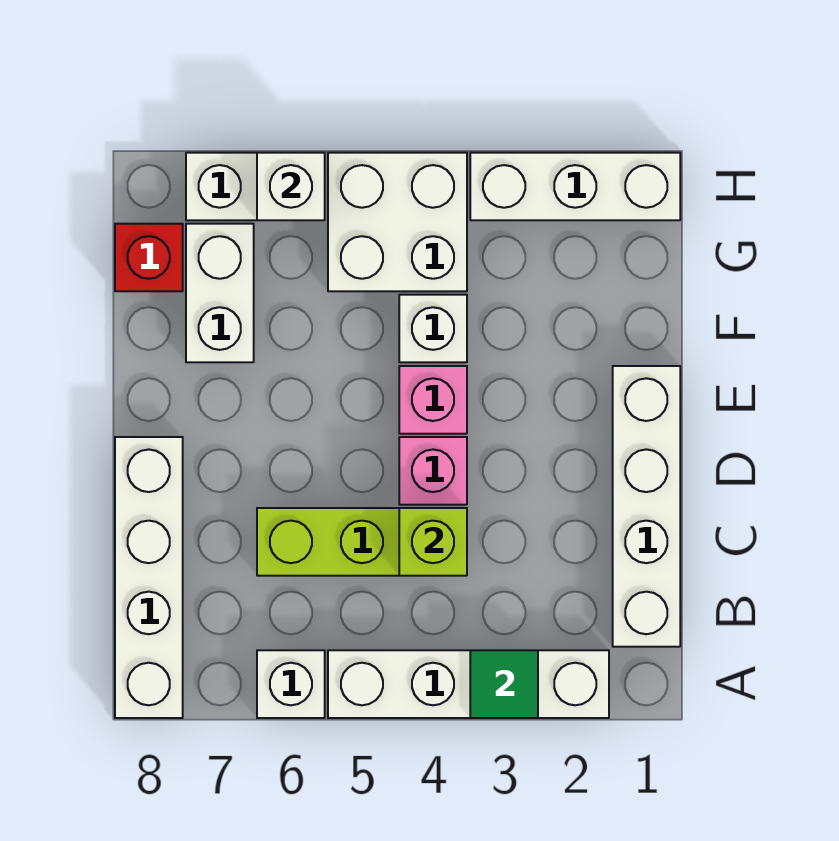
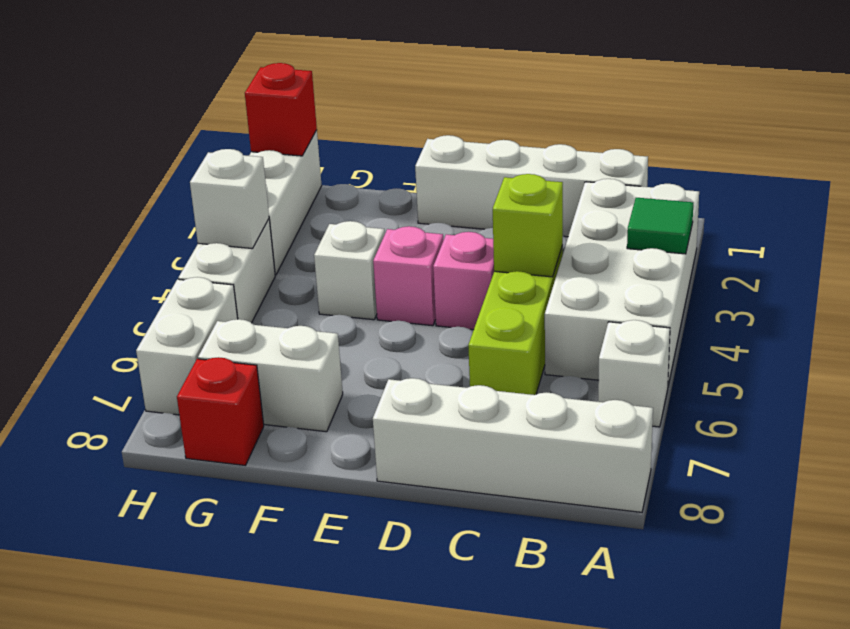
white brick A2:A5 level 1 -> white brick A2:B5 level 1
white brick G4:H5 level 1 -> white brick H4:H5 level 1
none -> red brick H1 level 2
white brick H6 level 2 -> white brick H4 level 2

